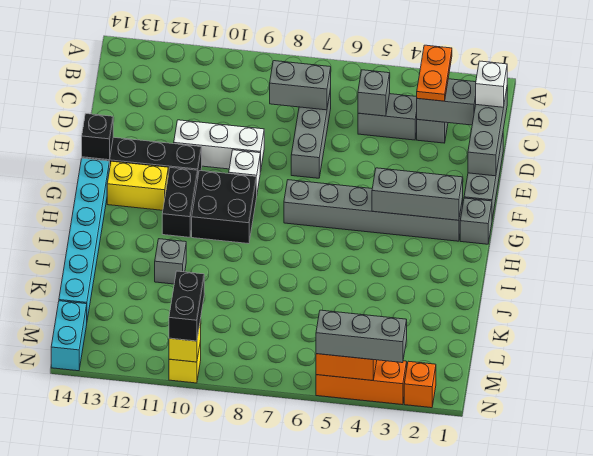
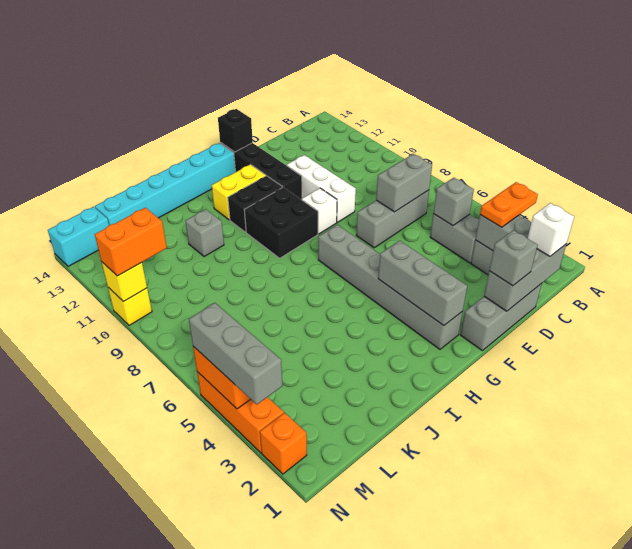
grey brick C7:C8 level 2 -> grey brick C7:D7 level 2
grey brick G1 level 1 -> grey brick E1 level 3
yellow brick G12:G13 level 1 -> yellow brick G12:H12 level 1
black brick M10:N10 level 3 -> orange brick M10:N10 level 3

